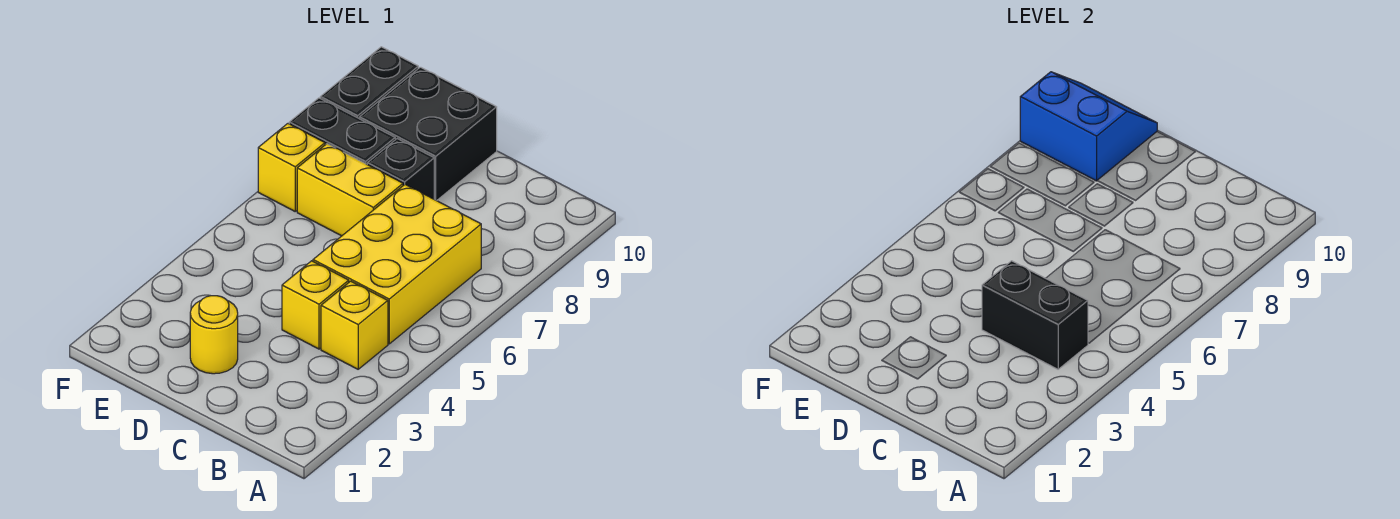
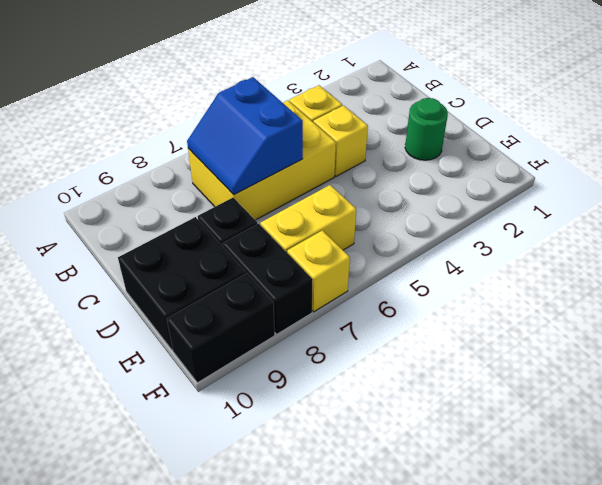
black brick B4:C4 level 2 -> none
yellow round brick D2 level 1 -> green round brick D2 level 1
yellow brick D7:E7 level 1 -> yellow brick E6:E7 level 1
blue slope E9:F10 level 2 top 9 -> blue slope B6:C7 level 2 top 6

